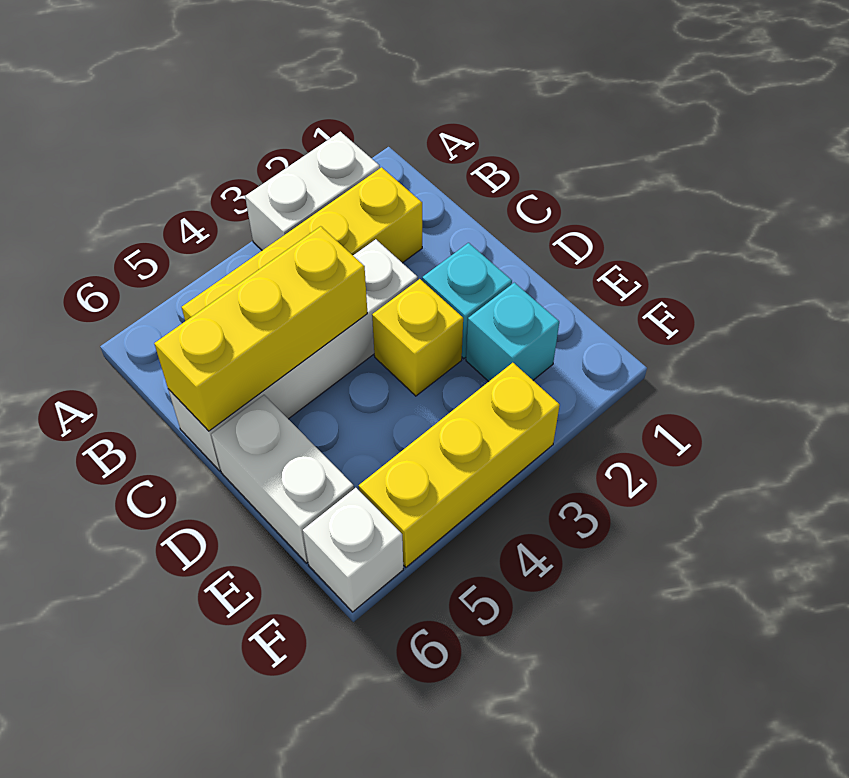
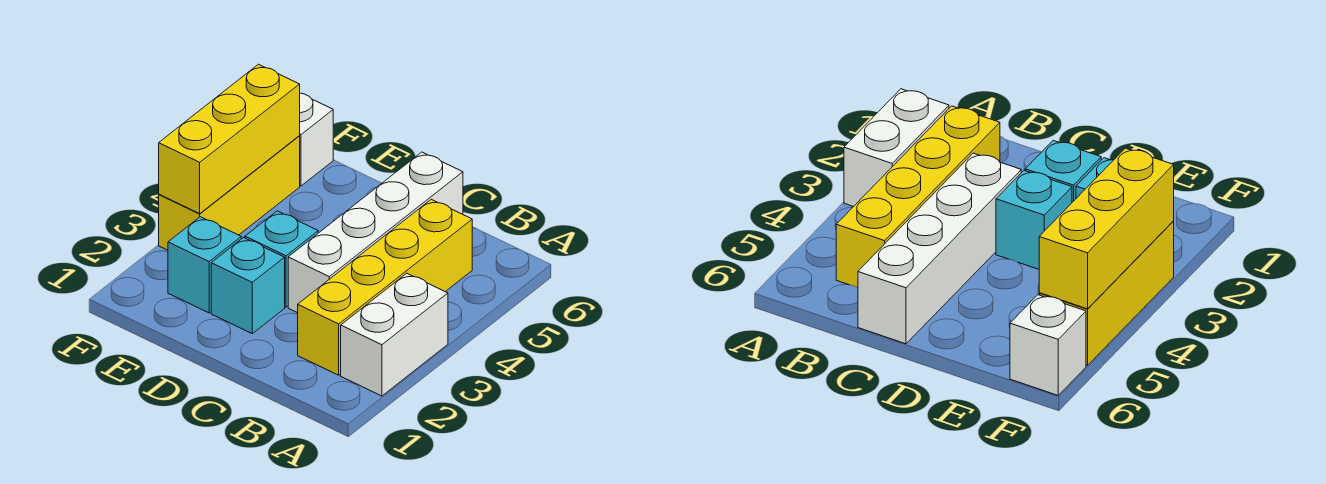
yellow brick C4:C6 level 2 -> yellow brick F3:F5 level 2
yellow brick D3 level 1 -> cyan brick D3 level 1
white brick D6:E6 level 1 -> none

